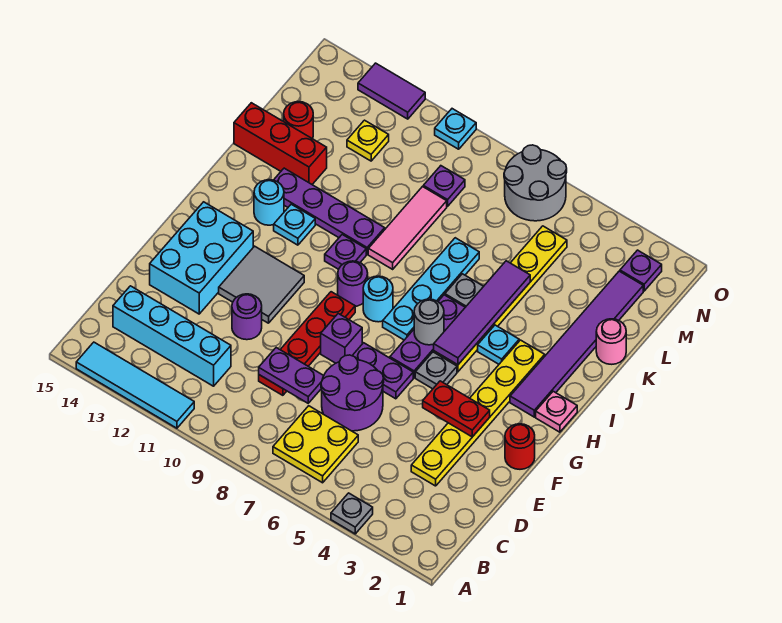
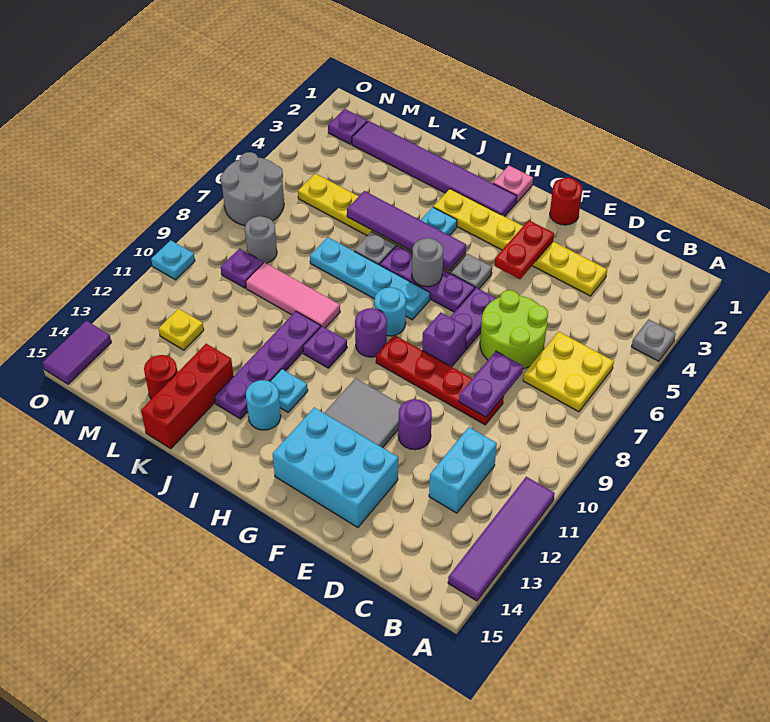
cyan tile A11:A14 level 1 -> purple tile A11:A14 level 1
cyan brick C11:C14 level 1 -> cyan brick C11:C12 level 1
purple round brick D6:E7 level 1 -> lime round brick D6:E7 level 1
pink round brick K1 level 1 -> none
none -> grey round brick M8 level 1
purple tile O12:O13 level 1 -> purple tile O14:O15 level 1

